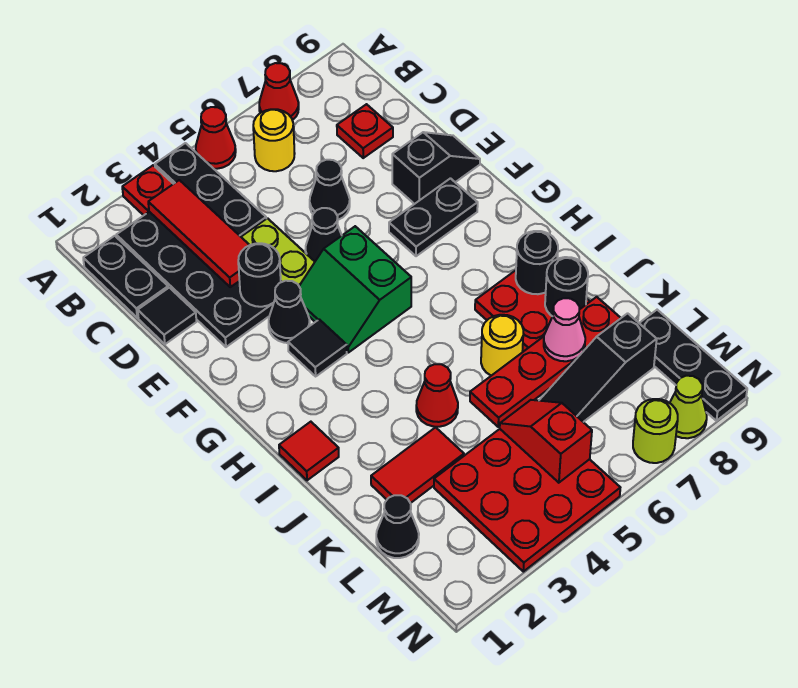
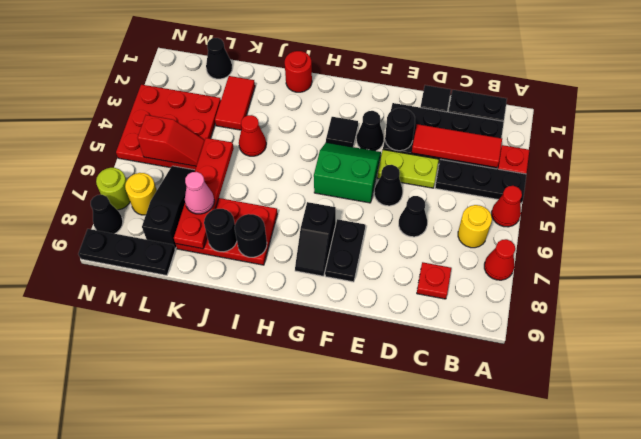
black slope E8:E9 level 1 top 8 -> black slope G7:G8 level 1 top 7
red tile I1 level 1 -> red round brick I1 level 1
yellow round brick J6 level 1 -> yellow round brick M7 level 1
lime cone N8 level 1 -> black cone N8 level 1

